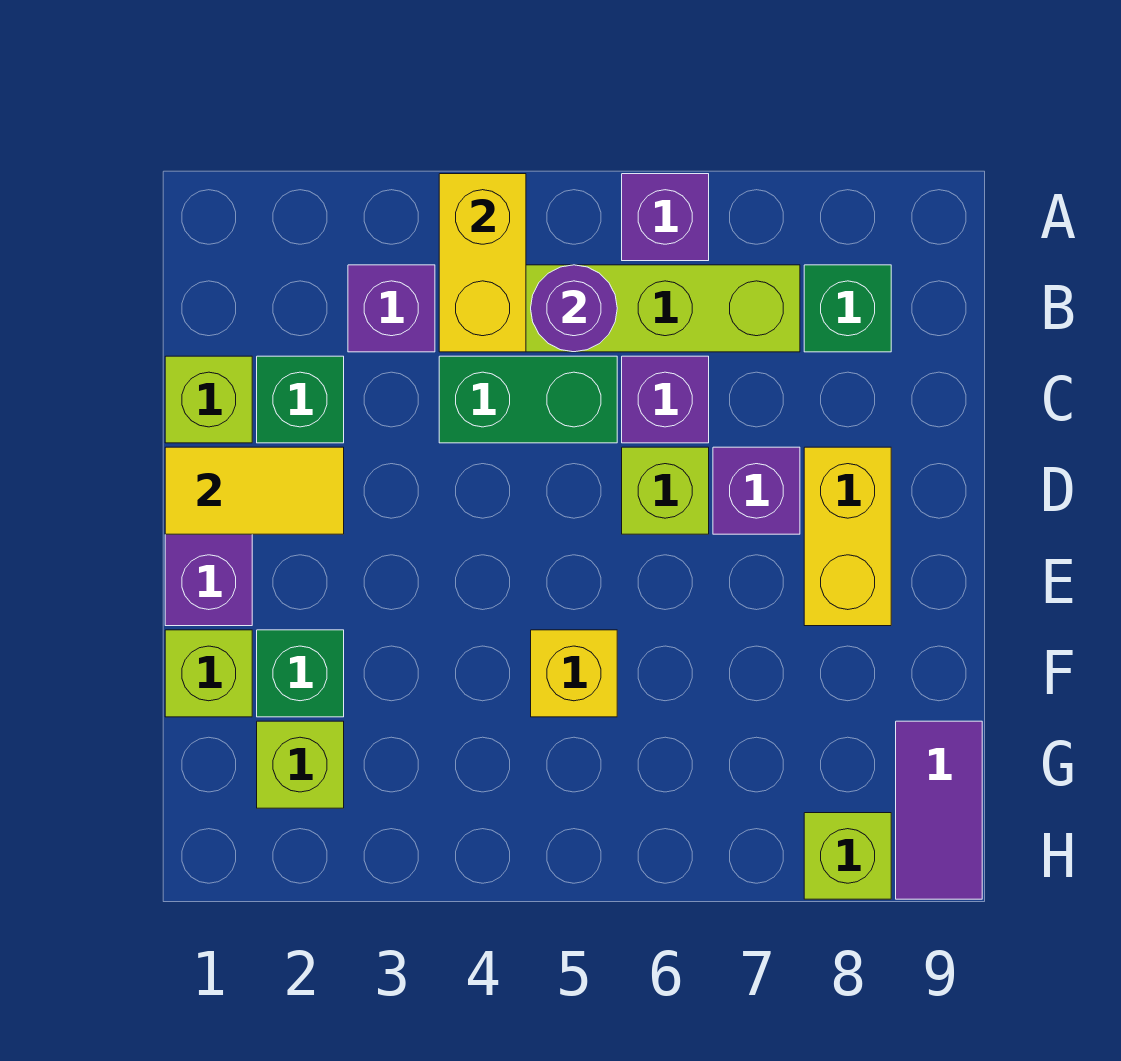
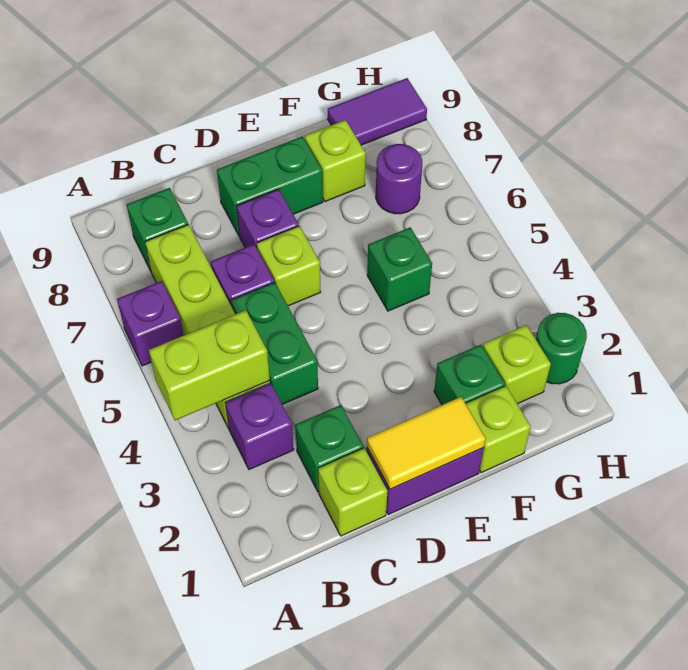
yellow brick A4:B4 level 2 -> lime brick A4:B4 level 2
purple round brick B5 level 2 -> purple round brick G7 level 1
yellow tile D1:D2 level 2 -> yellow tile D1:E1 level 2
yellow brick D8:E8 level 1 -> green brick D8:E8 level 1
yellow brick F5 level 1 -> green brick F5 level 1
none -> green round brick H2 level 1
lime brick H8 level 1 -> lime brick F8 level 1

